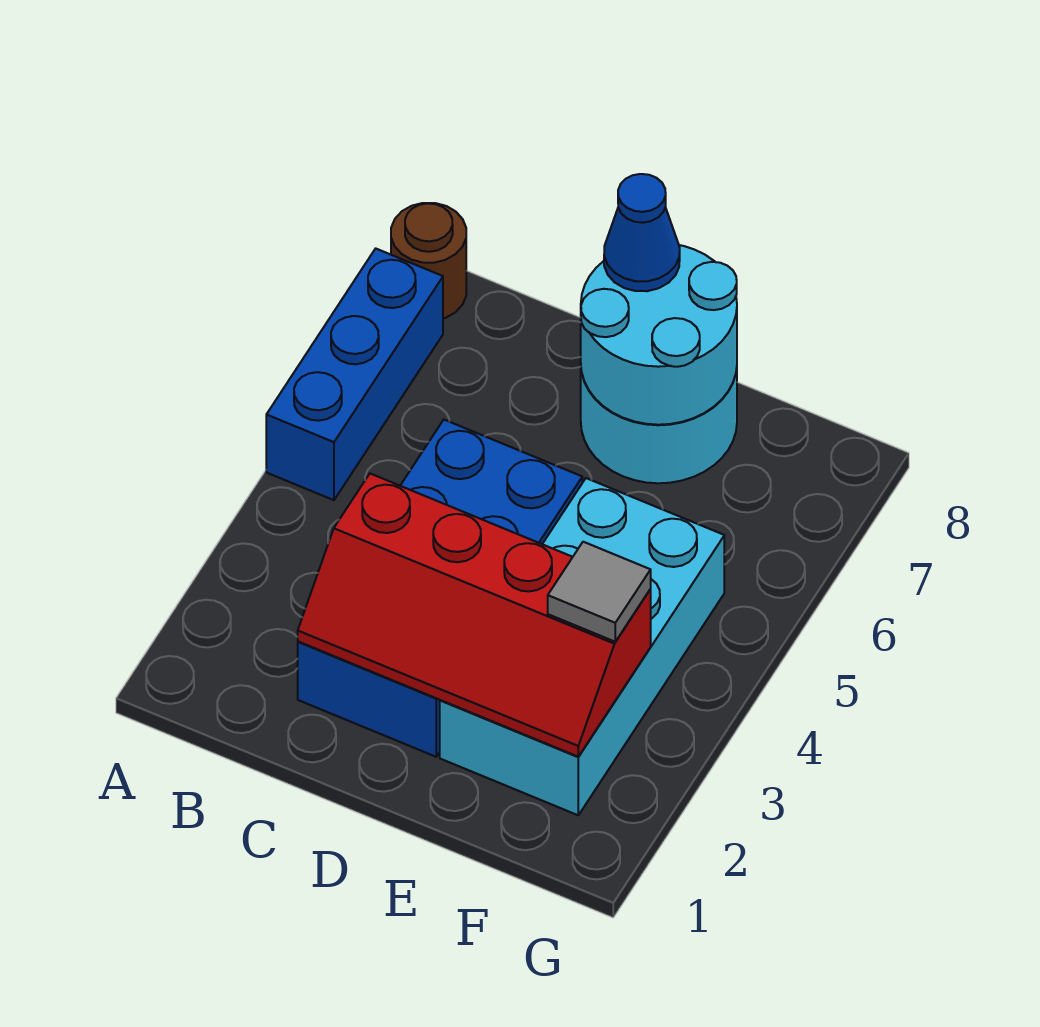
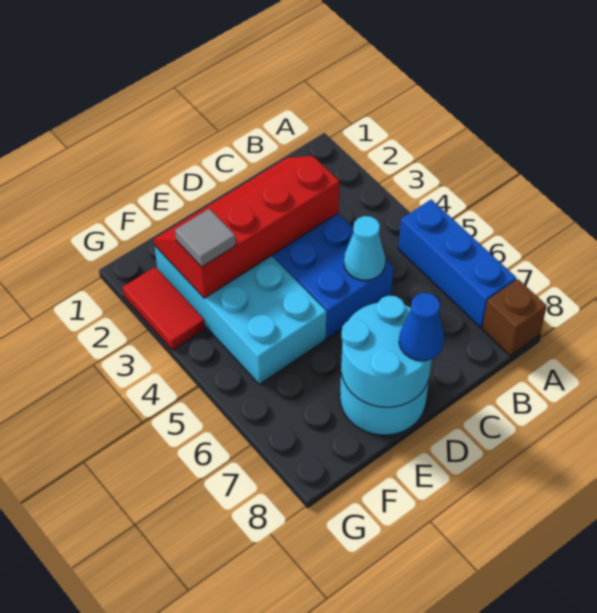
brown round brick A8 level 1 -> brown brick A8 level 1
none -> cyan cone C5 level 2
none -> red tile G2:G3 level 1

